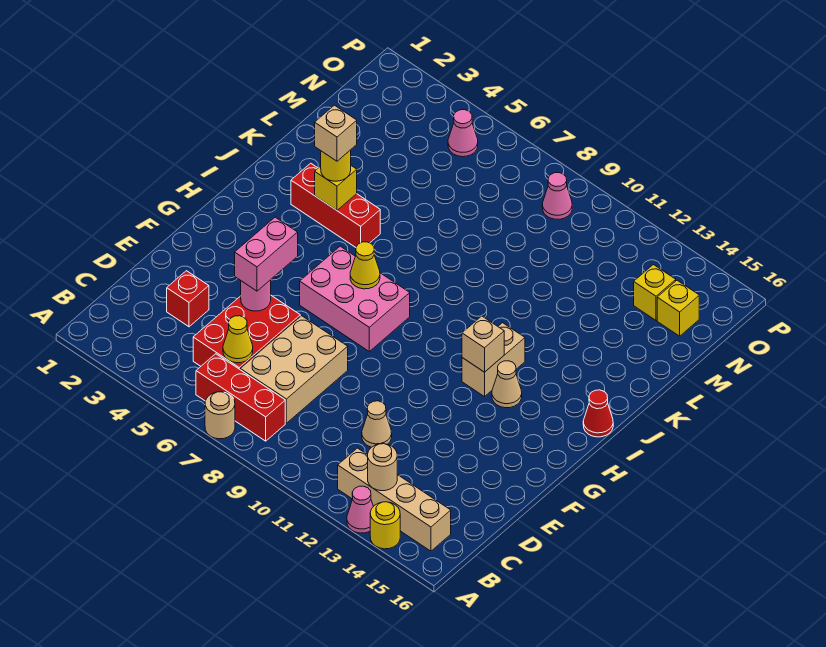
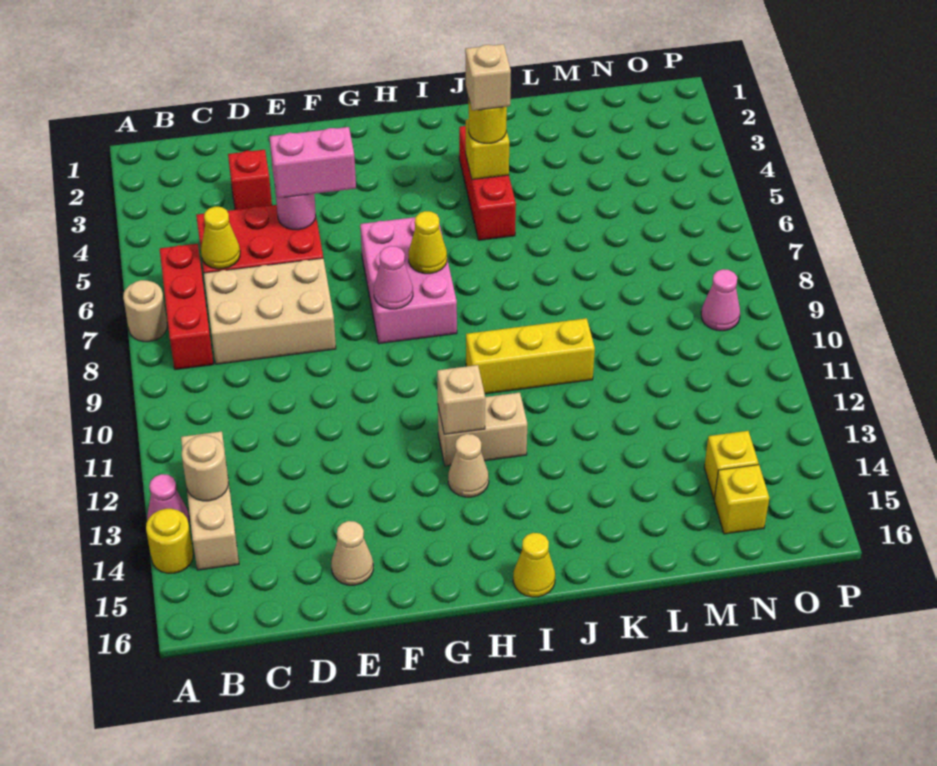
tan brick B12:B15 level 1 -> tan brick B12:B14 level 1
tan cone D11 level 1 -> tan cone E15 level 1
none -> yellow brick I10:K10 level 1
red cone I16 level 1 -> yellow cone I16 level 1
pink cone O5 level 1 -> pink cone G8 level 2

